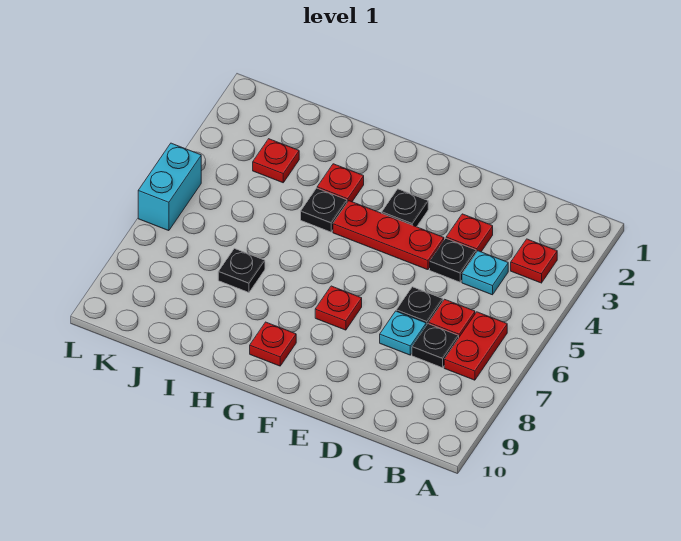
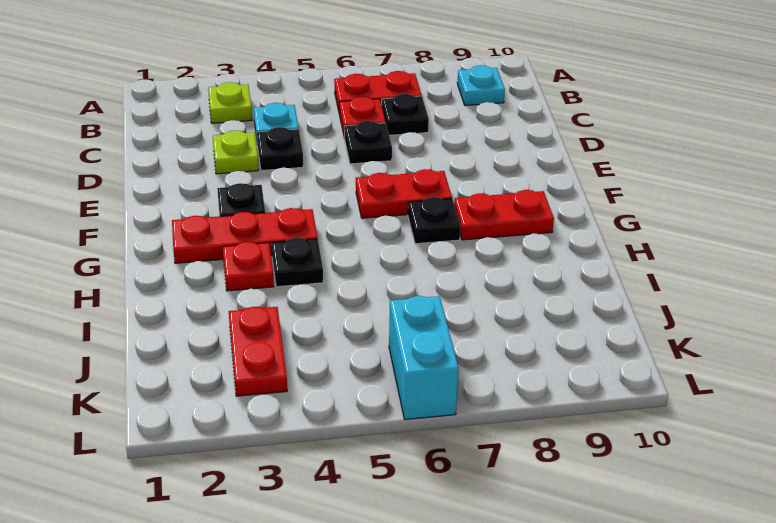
red plate B3 level 1 -> lime plate B3 level 1
red plate D3 level 1 -> lime plate D3 level 1
cyan plate D7 level 1 -> cyan plate B9 level 1
red plate E4:G4 level 1 -> red plate G2:G4 level 1
red plate F7 level 1 -> red plate F6:F7 level 1
red plate G9 level 1 -> red plate G8:G9 level 1
black plate I7 level 1 -> black plate G7 level 1
red plate J3 level 1 -> red plate J3:K3 level 1
cyan brick L5:L6 level 1 -> cyan brick K6:L6 level 1

